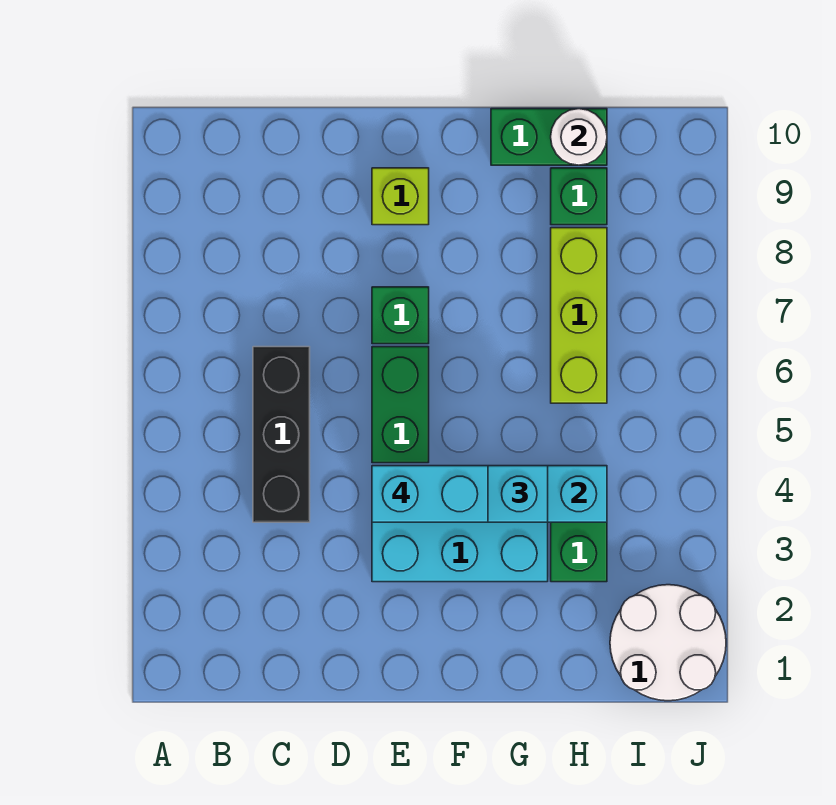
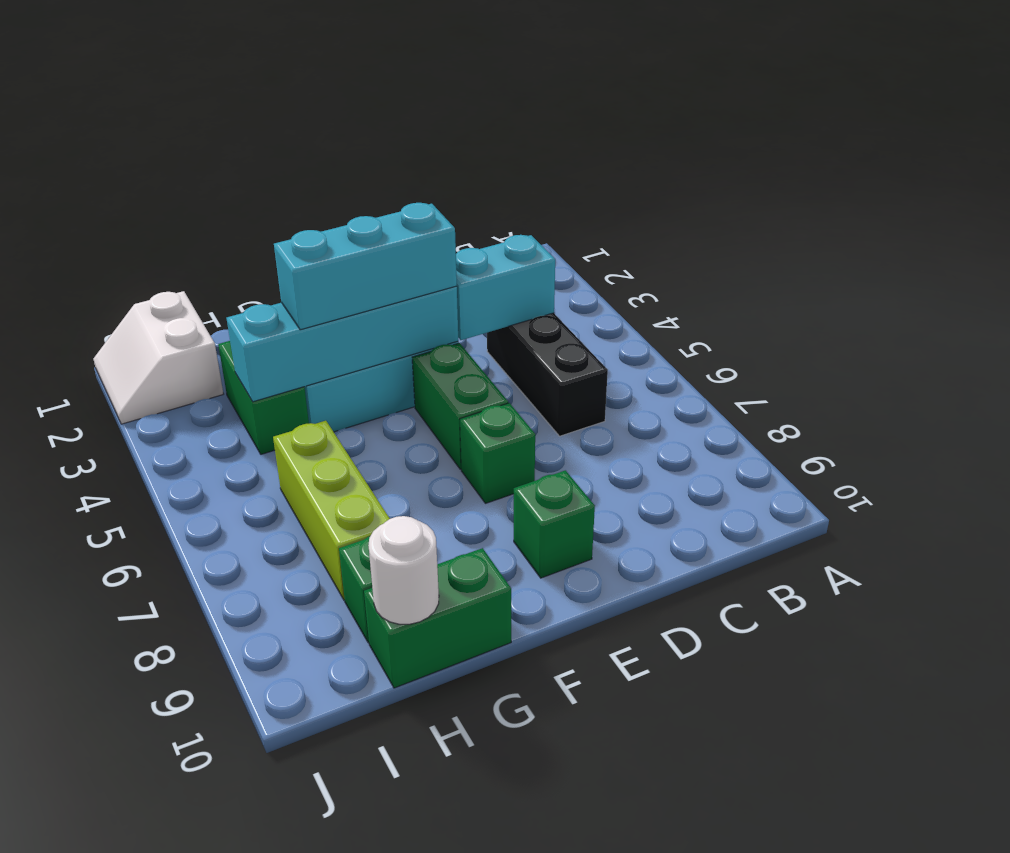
cyan brick E4:F4 level 4 -> cyan brick C4:D4 level 2
lime brick E9 level 1 -> green brick E9 level 1
white round brick I1:J2 level 1 -> white slope I1:J2 level 1 top I

